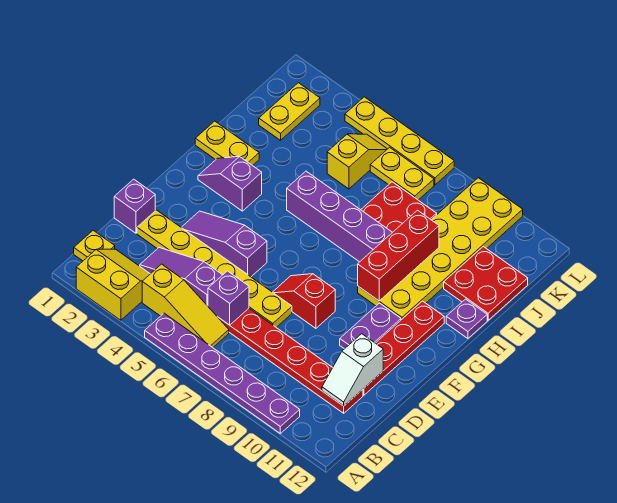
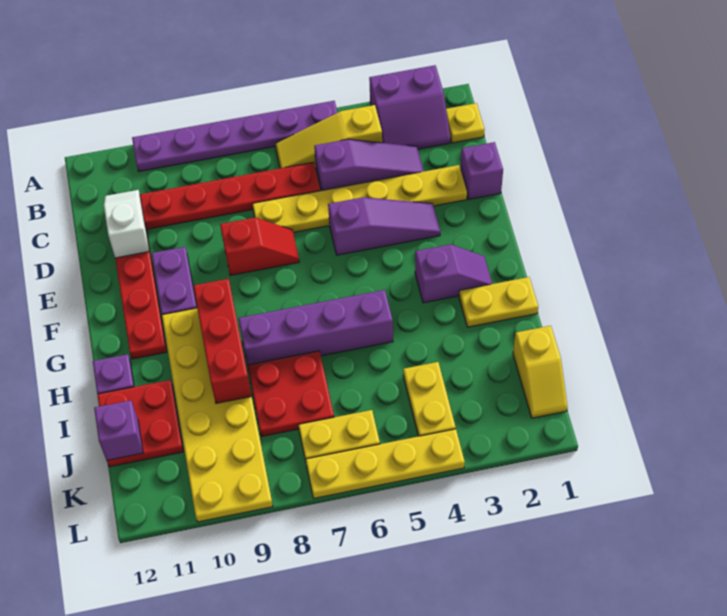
yellow slope A2:B3 level 1 top A -> purple slope A2:B3 level 1 top A
purple brick C6 level 2 -> purple brick J12 level 2
yellow plate J2:K2 level 1 -> yellow plate J4:K4 level 1
yellow slope J5:K5 level 1 top J -> yellow slope J1:K1 level 1 top J

